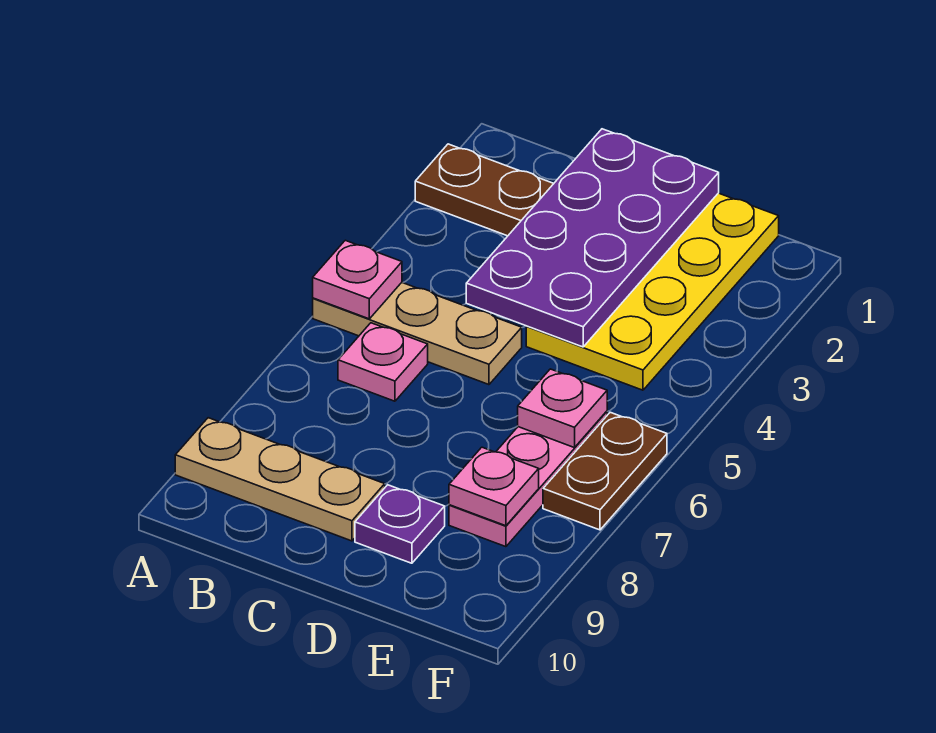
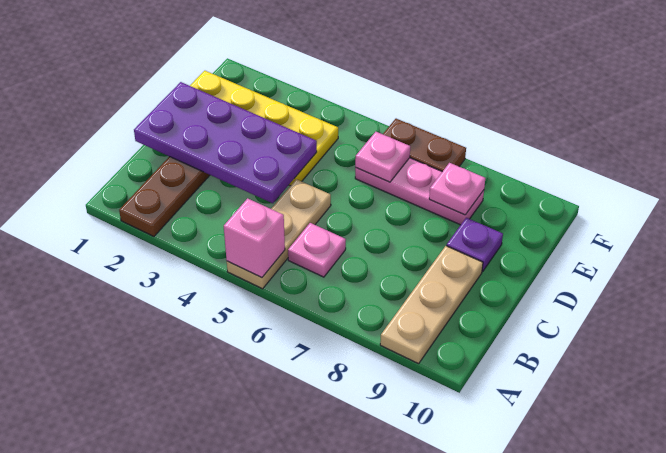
pink plate A5 level 2 -> pink brick A5 level 2

